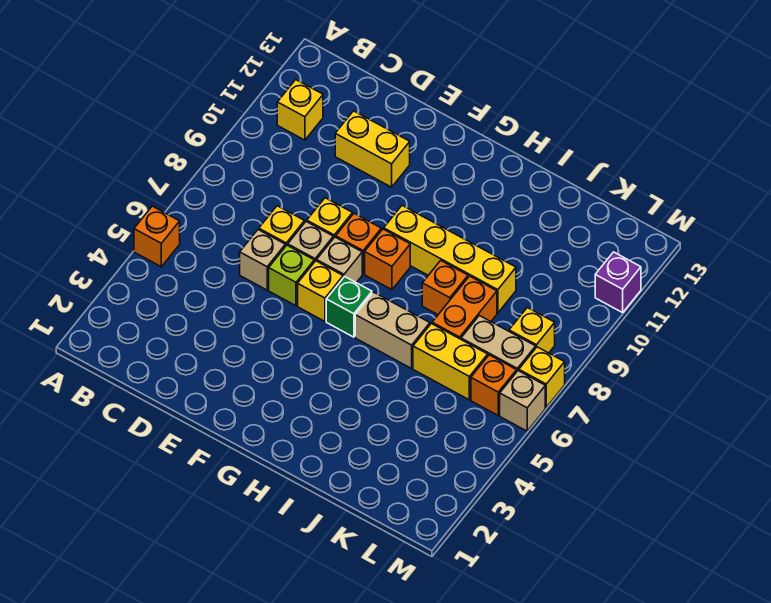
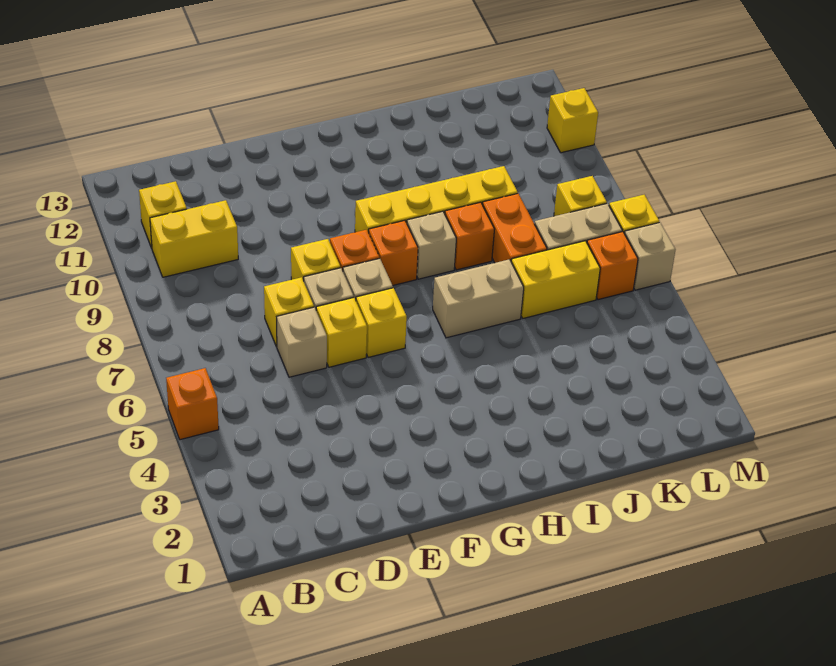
yellow brick D11:E11 level 1 -> yellow brick B10:C10 level 1
lime brick E6 level 1 -> yellow brick E6 level 1
green brick G6 level 1 -> none
none -> tan brick H8 level 1
purple brick M11 level 1 -> yellow brick M11 level 1

